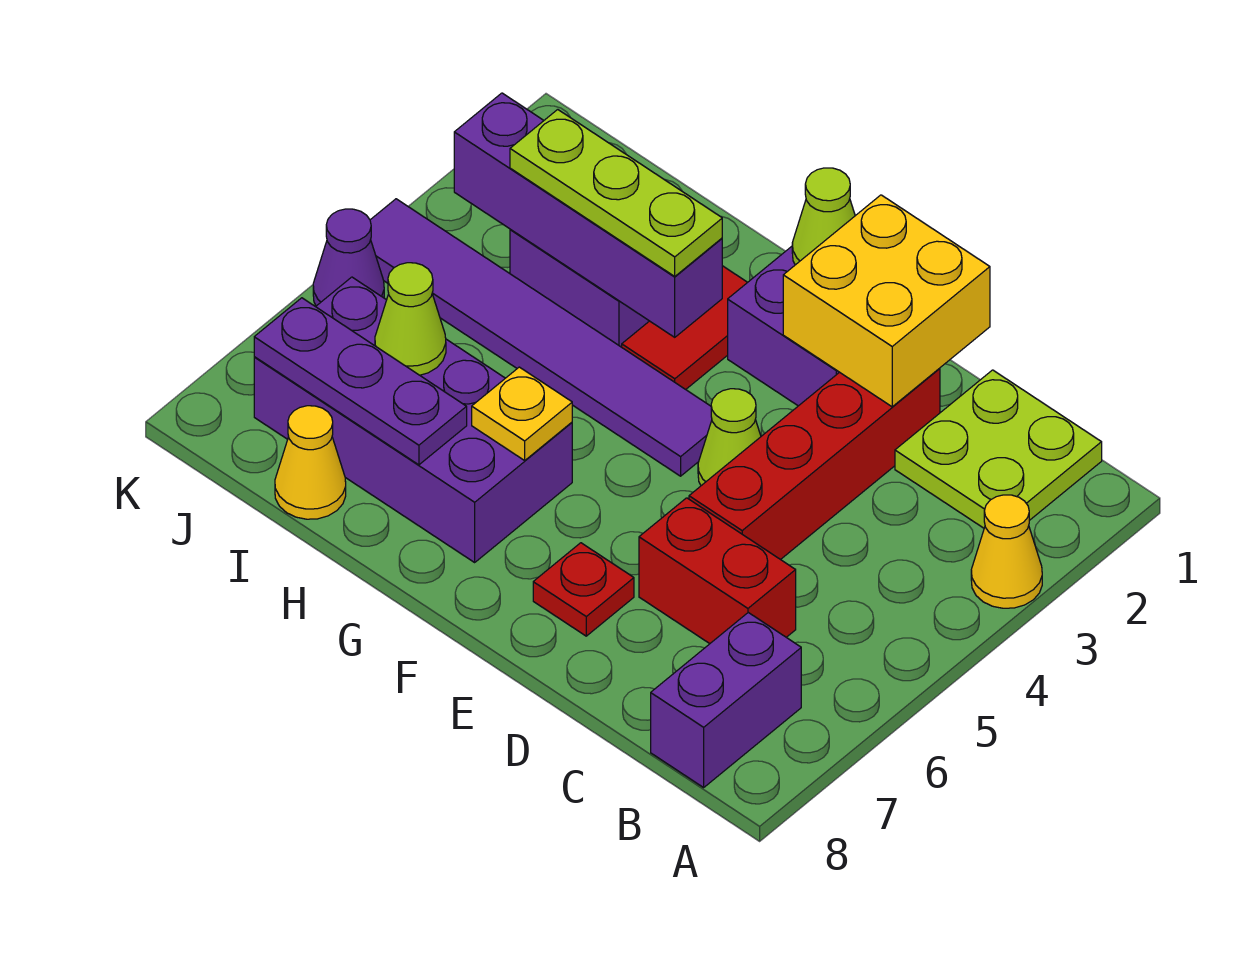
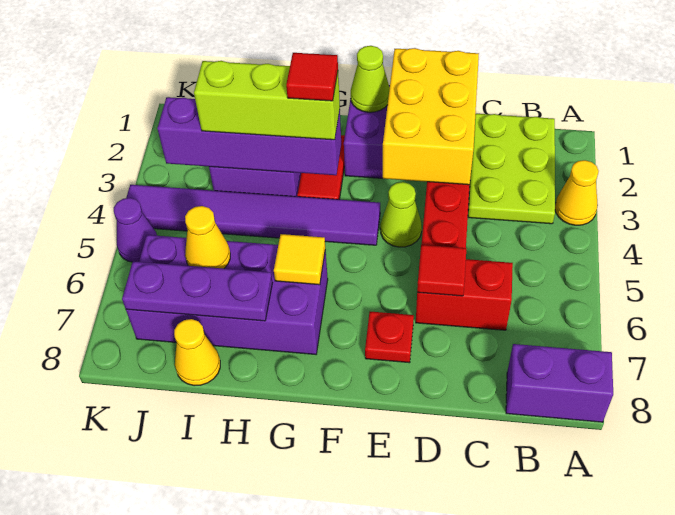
lime plate B1:C2 level 1 -> lime plate B1:C3 level 1
purple brick B7:B8 level 1 -> purple brick A8:B8 level 1
yellow brick D1:E2 level 2 -> yellow brick D1:E3 level 2
none -> red tile D6 level 2
lime plate G3:I3 level 3 -> lime brick G3:I3 level 3
none -> red tile G3 level 4
yellow plate G6 level 2 -> yellow tile G6 level 2
lime cone I6 level 2 -> yellow cone I6 level 2

